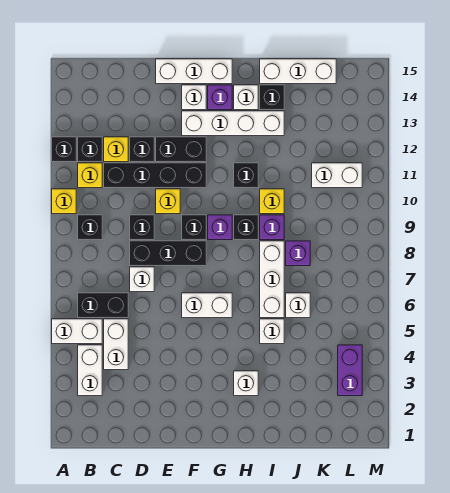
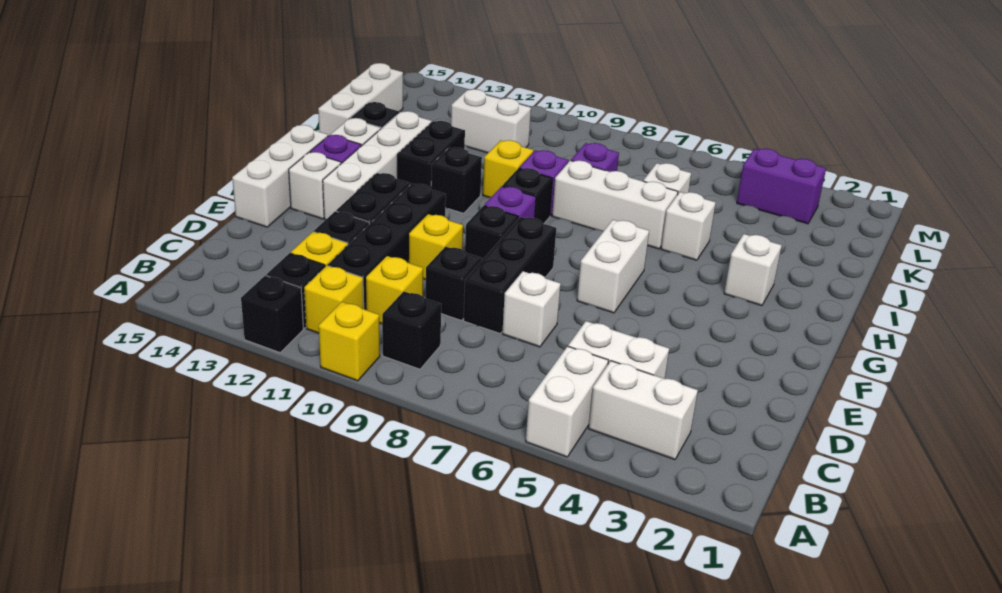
black brick B6:C6 level 1 -> black brick H12:I12 level 1
none -> yellow brick C10 level 1
white brick K11:L11 level 1 -> white brick K11:K12 level 1

